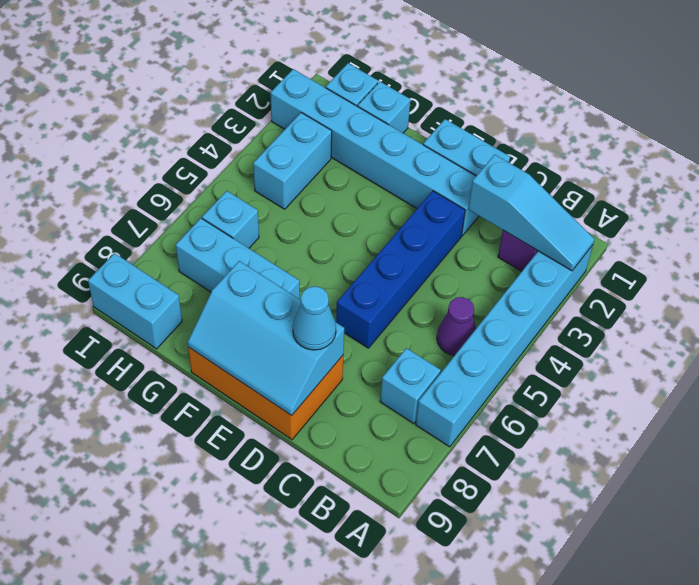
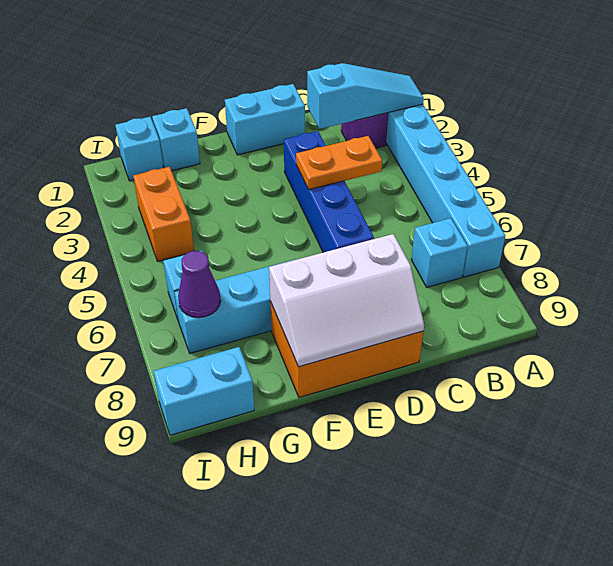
purple cone B5 level 1 -> purple cone H7 level 2
none -> orange plate C4:D4 level 2
cyan brick D2:I2 level 1 -> none
cyan slope D8:F9 level 2 top 8 -> white slope D8:F9 level 2 top 8
cyan cone D8 level 3 -> none
cyan brick H3:H4 level 1 -> orange brick H3:H4 level 1

